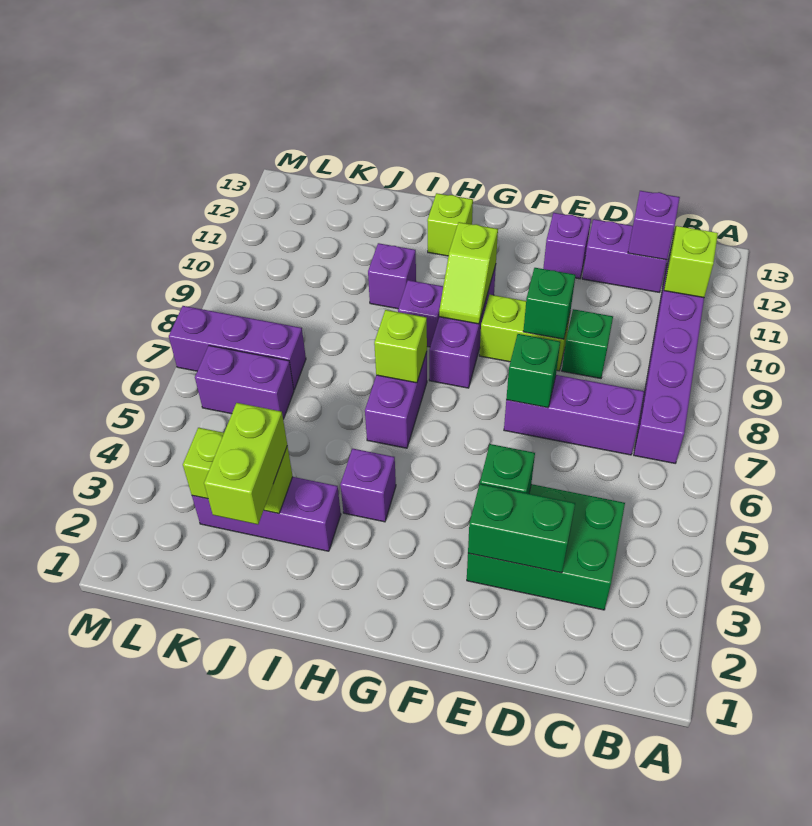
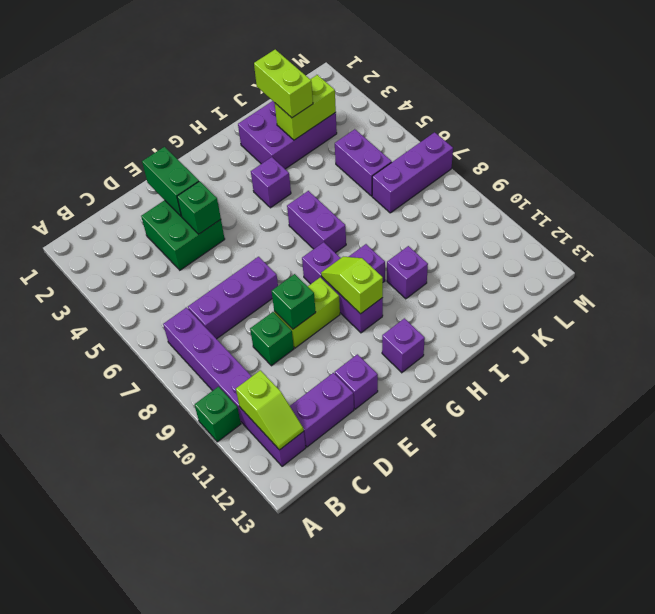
green brick C3:E4 level 1 -> green brick D3:E4 level 1
purple brick C12 level 2 -> purple brick G12 level 1
green brick D3:E3 level 2 -> green brick E2:E3 level 2
green brick E7 level 2 -> green brick A10 level 1
lime brick H7 level 2 -> none
lime brick H12 level 1 -> none
purple brick I3:K3 level 1 -> purple brick I2:K3 level 1
purple brick K6:L6 level 1 -> purple brick K5:K6 level 1

